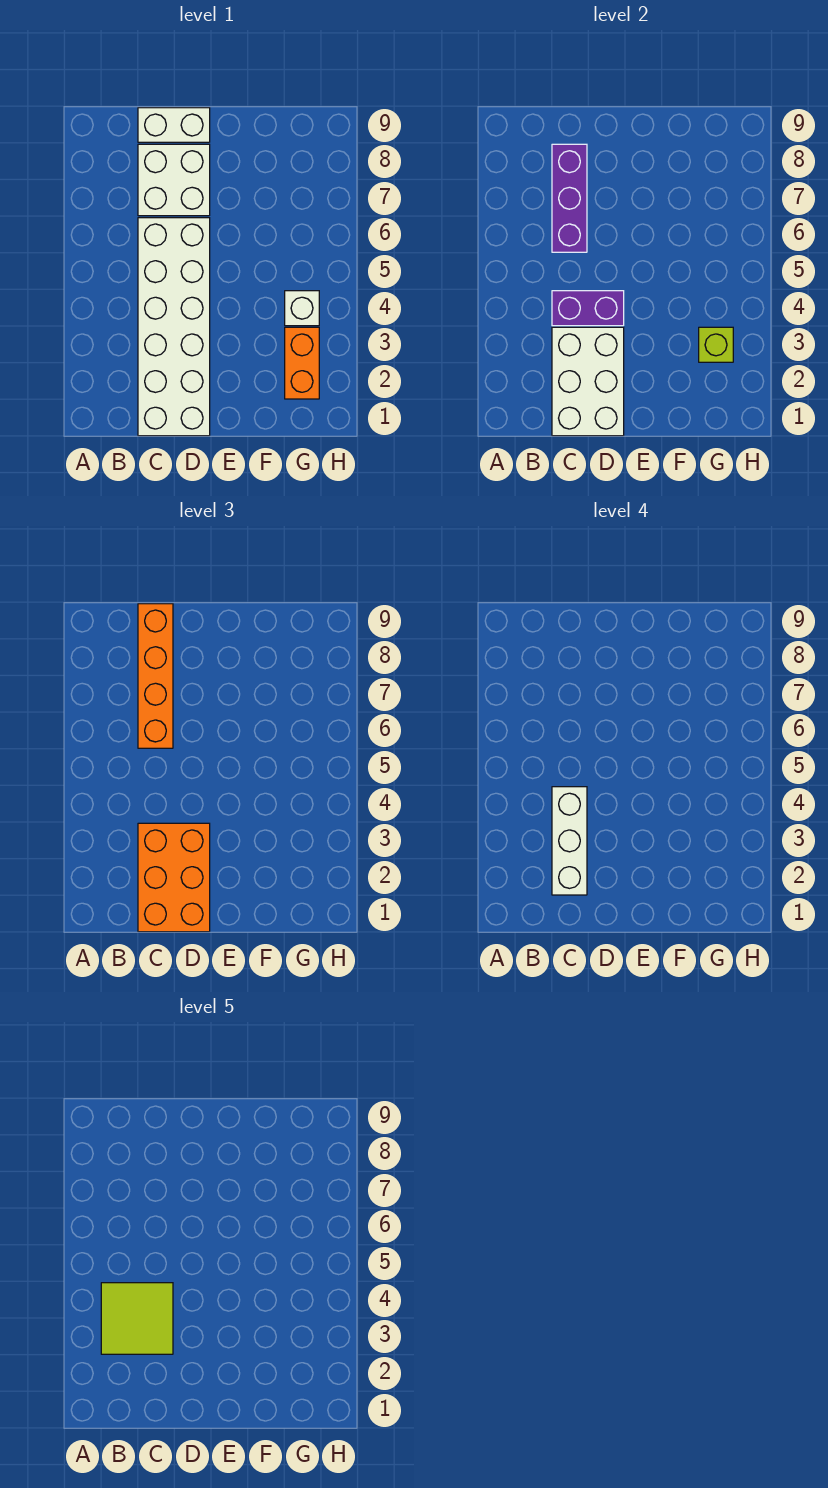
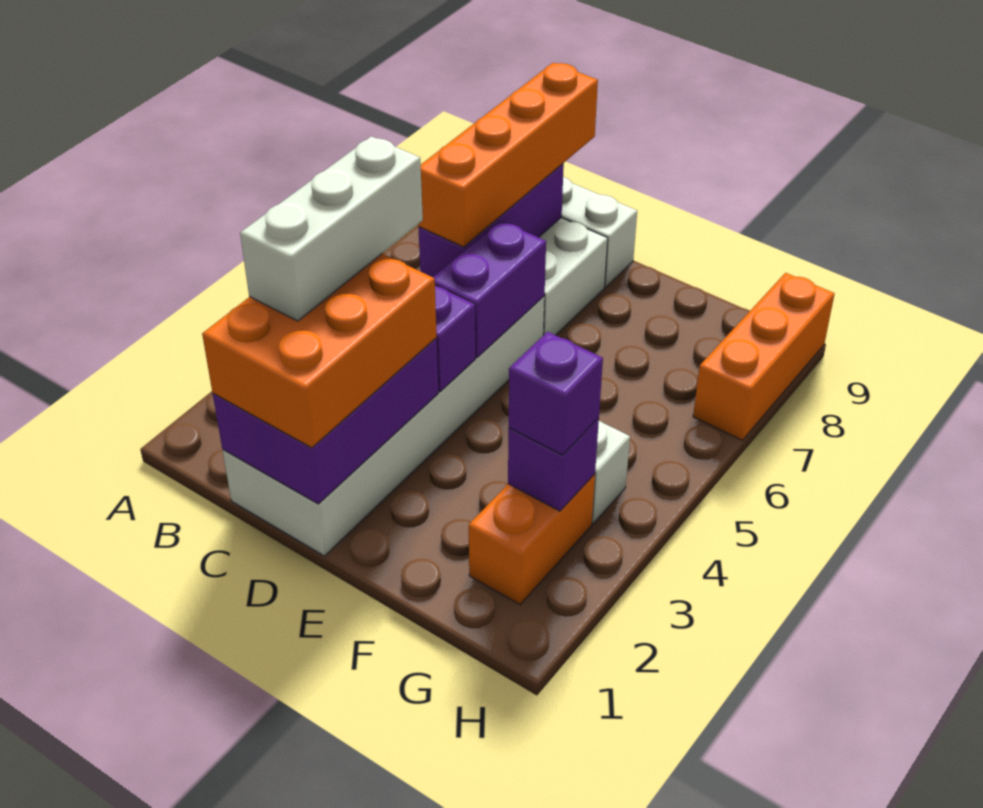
lime tile B3:C4 level 5 -> none
white brick C1:D3 level 2 -> purple brick C1:D3 level 2
none -> purple brick D5:D6 level 2
lime brick G3 level 2 -> purple brick G3 level 2
none -> purple brick G3 level 3
none -> orange brick H7:H9 level 1

